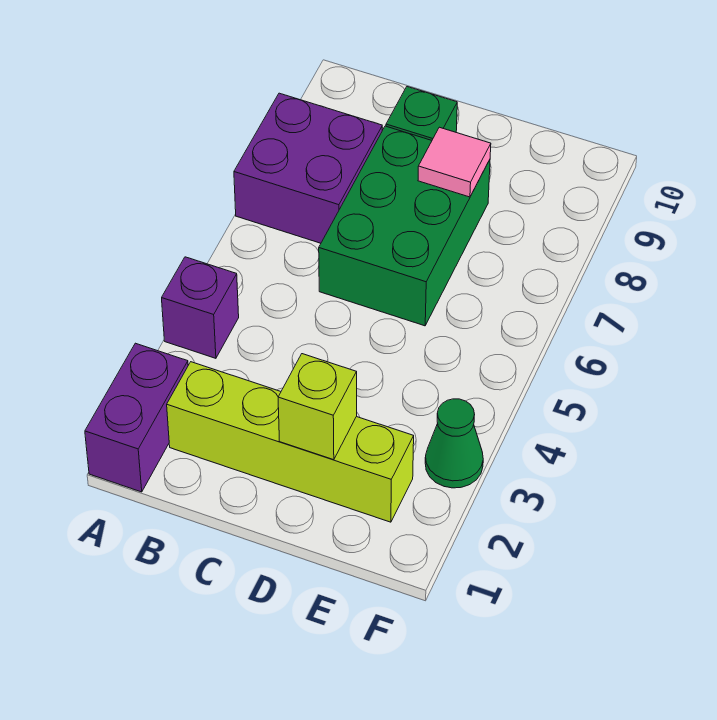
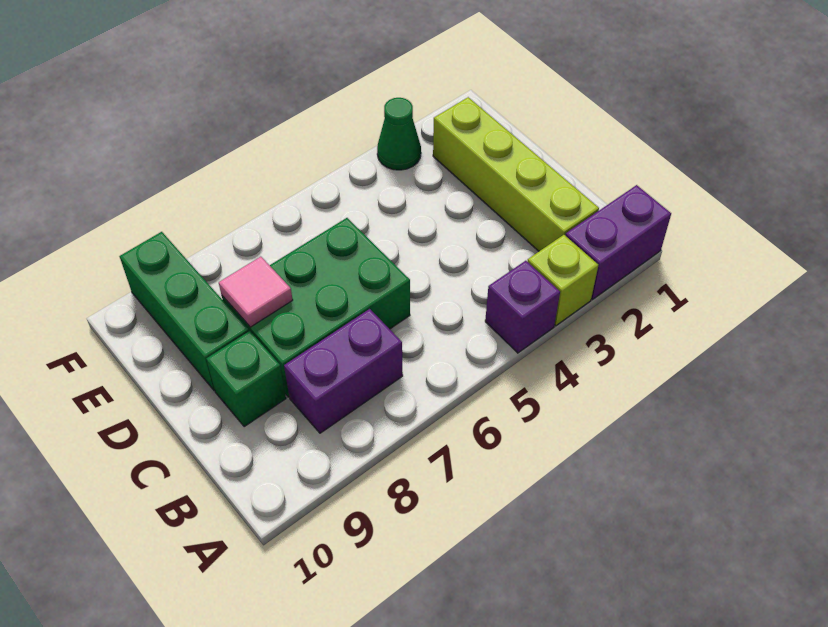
purple brick A7:B8 level 1 -> purple brick B7:B8 level 1
lime brick D2 level 2 -> lime brick A3 level 1
none -> green brick D9:F9 level 1

